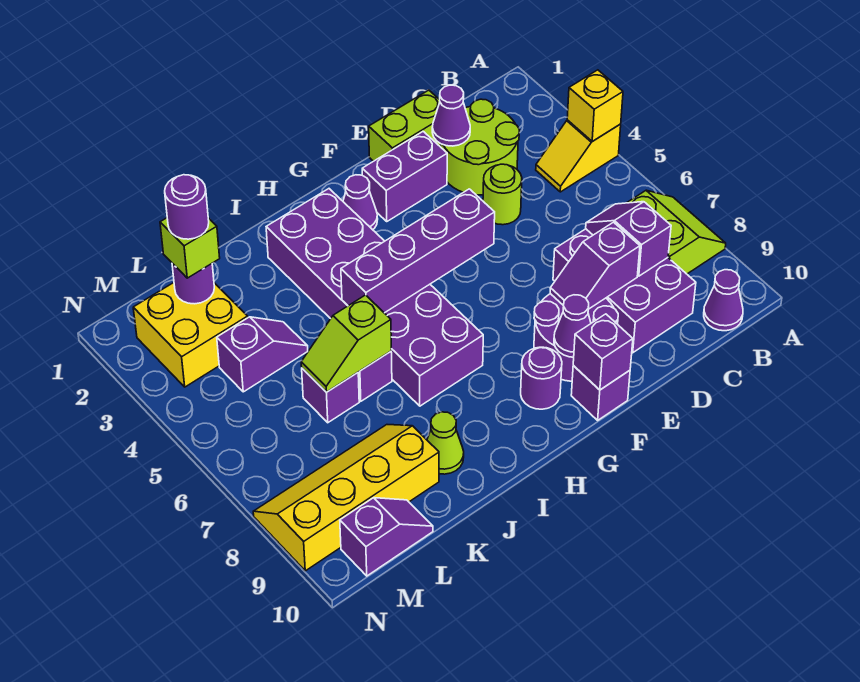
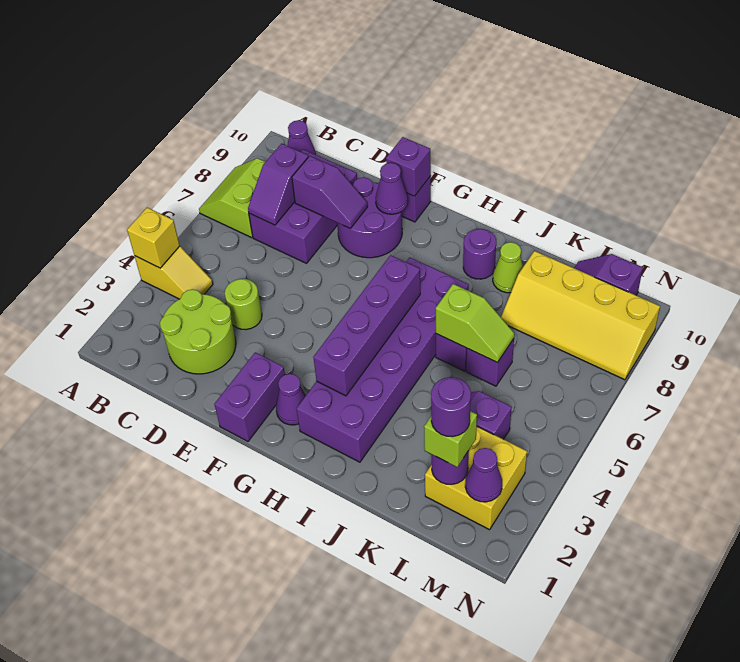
lime brick D1:E1 level 1 -> none
purple cone D2 level 2 -> purple cone M2 level 2
purple brick E2:F2 level 1 -> purple brick F1:F2 level 1
purple brick F5:I5 level 2 -> purple brick H3:H6 level 2
purple round brick G9 level 1 -> purple round brick I9 level 1

